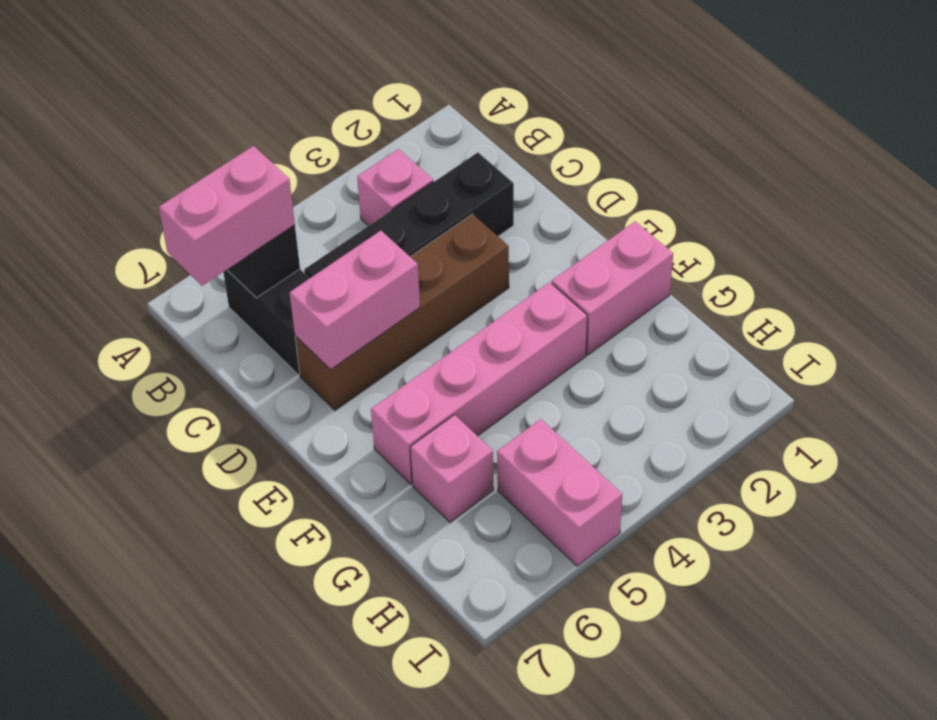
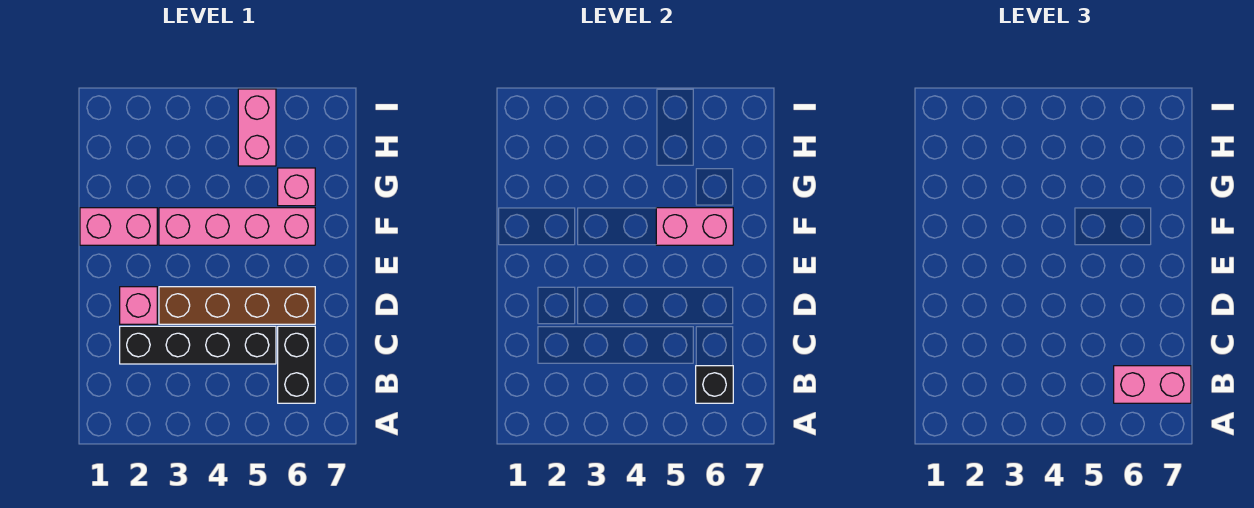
pink brick B3 level 1 -> pink brick D2 level 1
pink brick D5:D6 level 2 -> pink brick F5:F6 level 2

